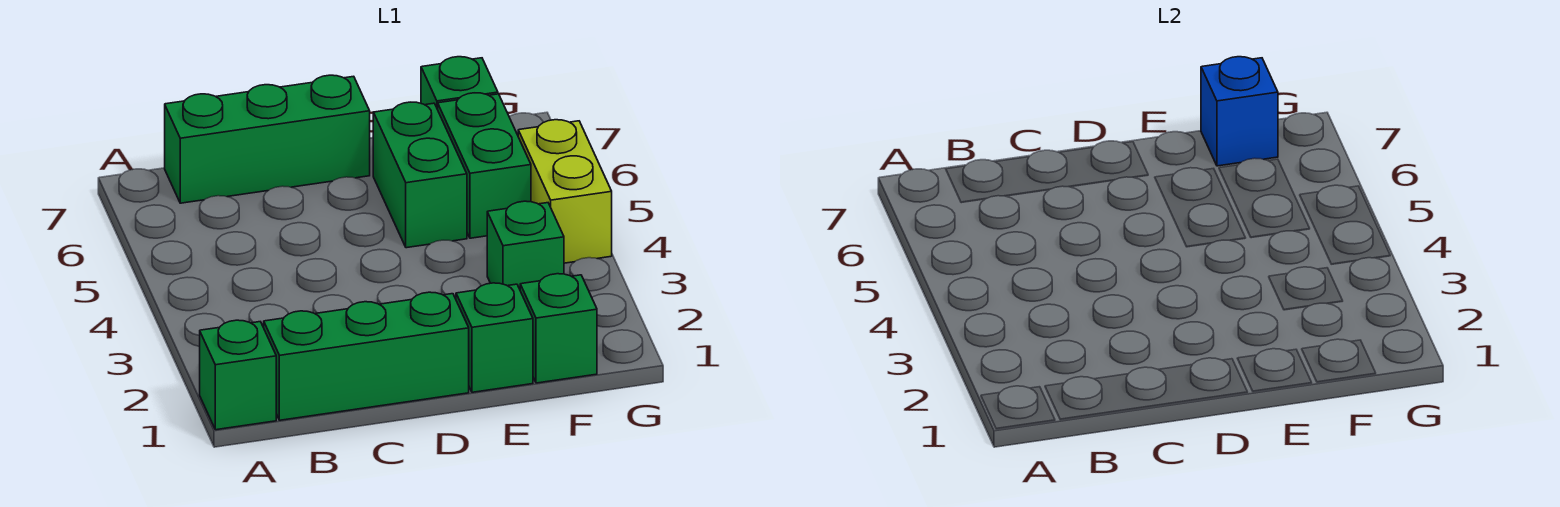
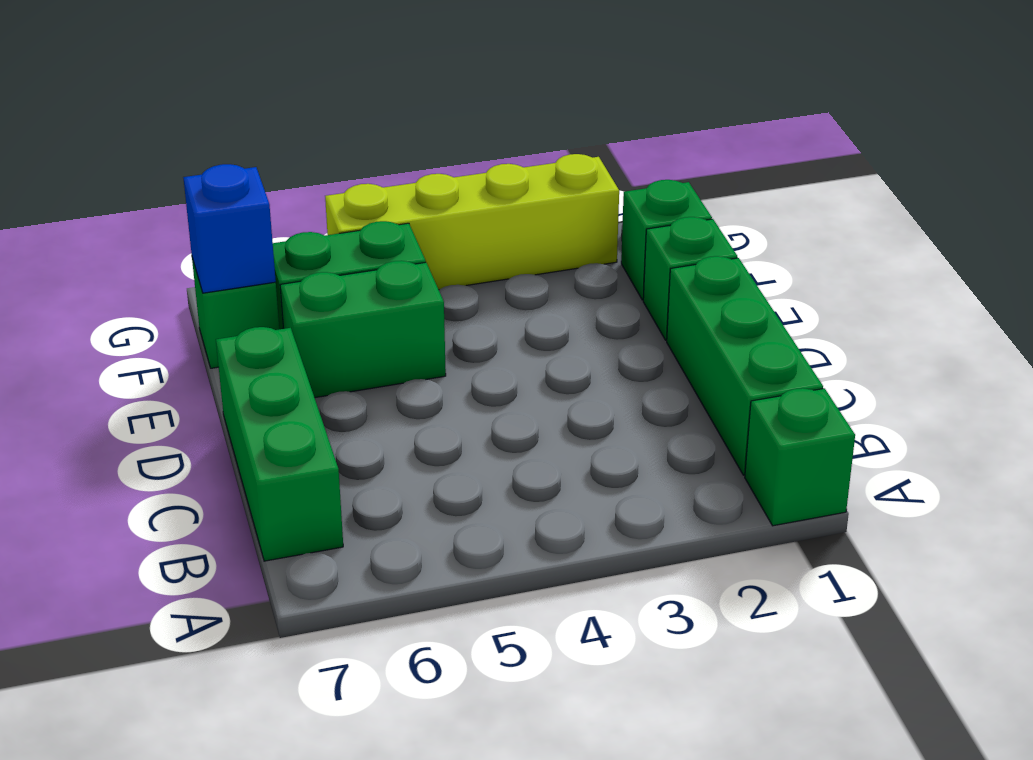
green brick F3 level 1 -> none
lime brick G4:G5 level 1 -> lime brick G2:G5 level 1

